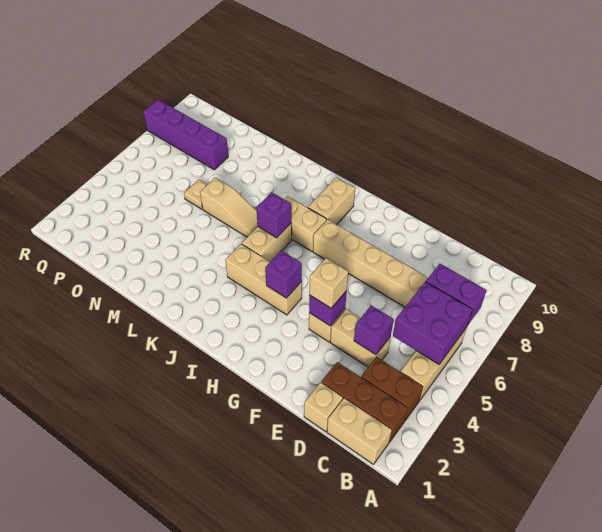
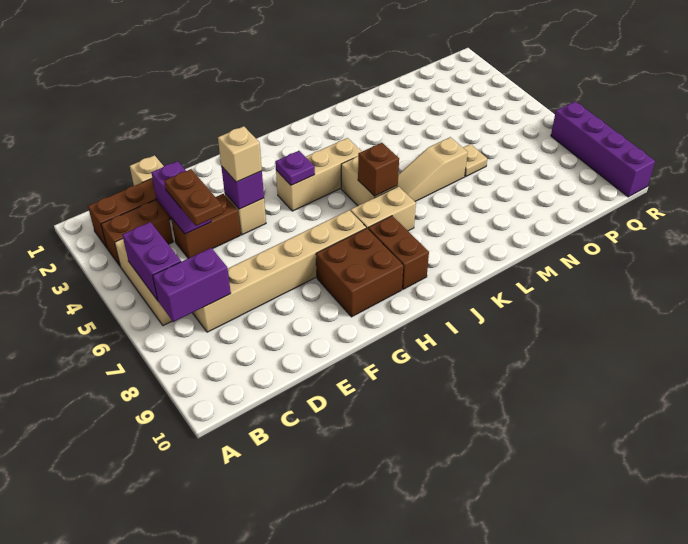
tan brick B1:C1 level 1 -> none
purple brick B5:C6 level 2 -> purple brick B5:B6 level 2
tan brick D4:E4 level 1 -> brown brick D4:E4 level 1
purple brick D4 level 2 -> purple brick D3:D4 level 2
none -> brown plate D4:D5 level 3
none -> brown brick G8:H9 level 1
purple brick H4 level 2 -> purple plate H4 level 2
tan brick I8:I9 level 1 -> brown brick I8:I9 level 1
purple brick J6 level 2 -> brown brick J6 level 2
purple brick O8:R8 level 1 -> purple brick R7:R10 level 1

